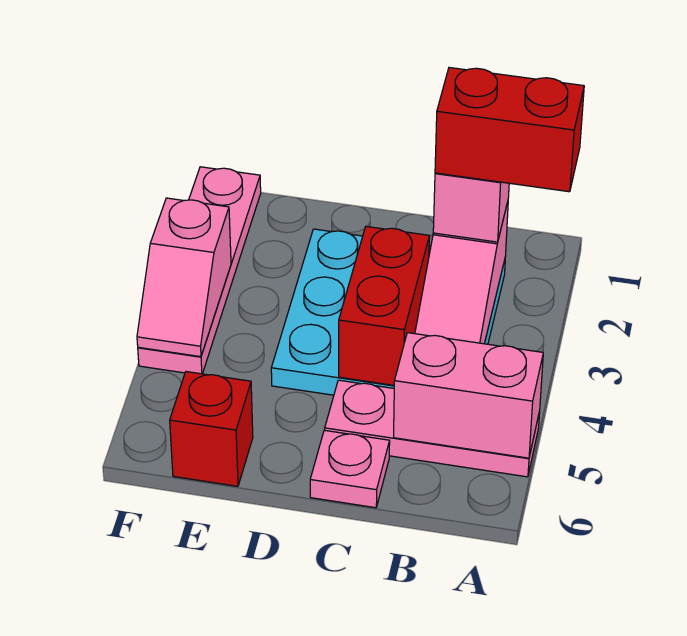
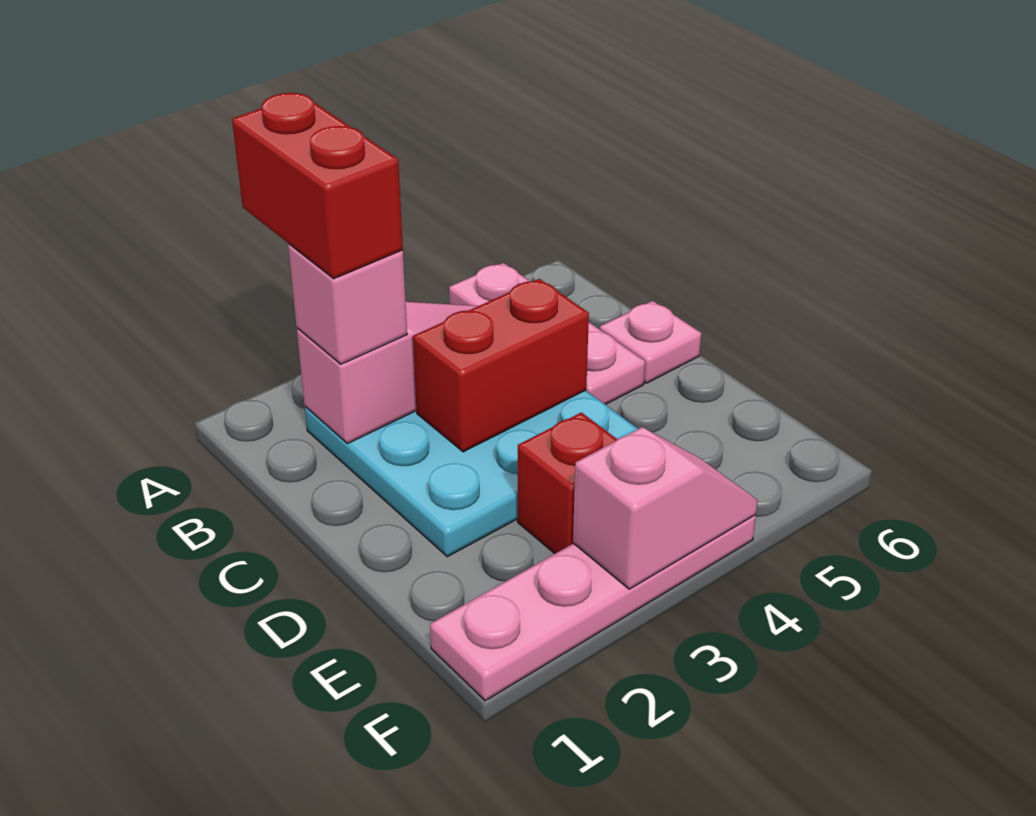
pink brick A5:B5 level 2 -> none
red brick E6 level 1 -> red brick E3 level 1

